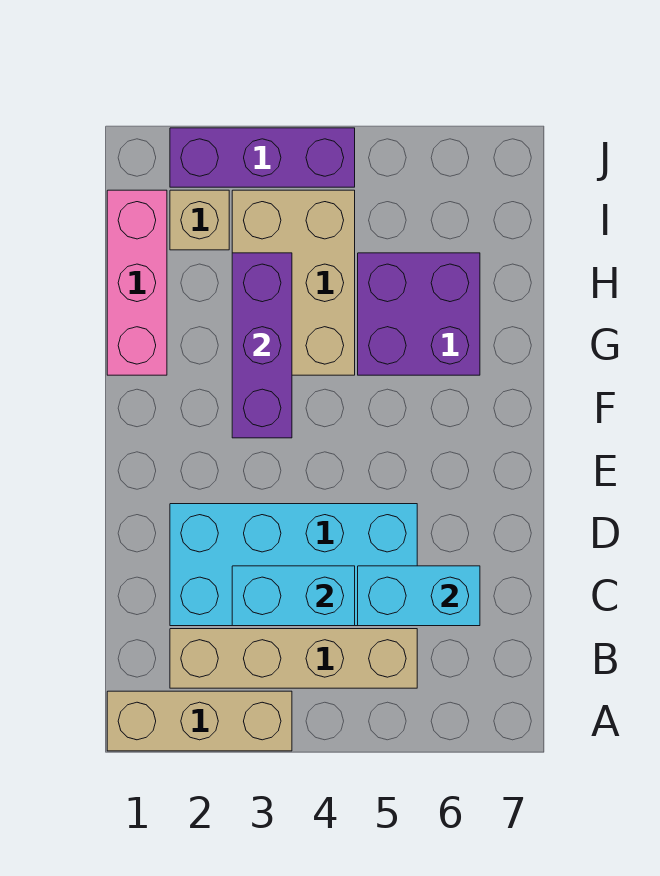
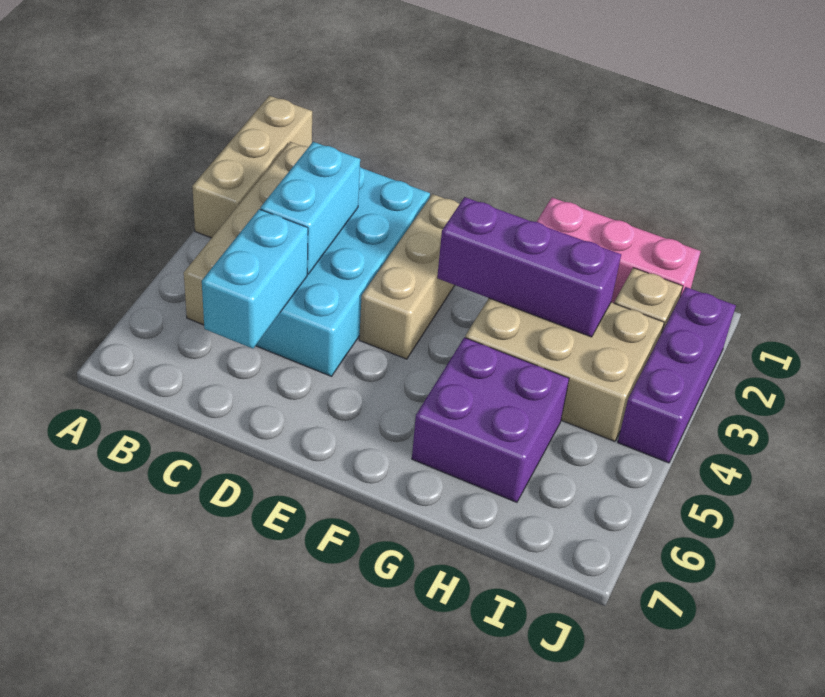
none -> tan brick E2:E4 level 1

